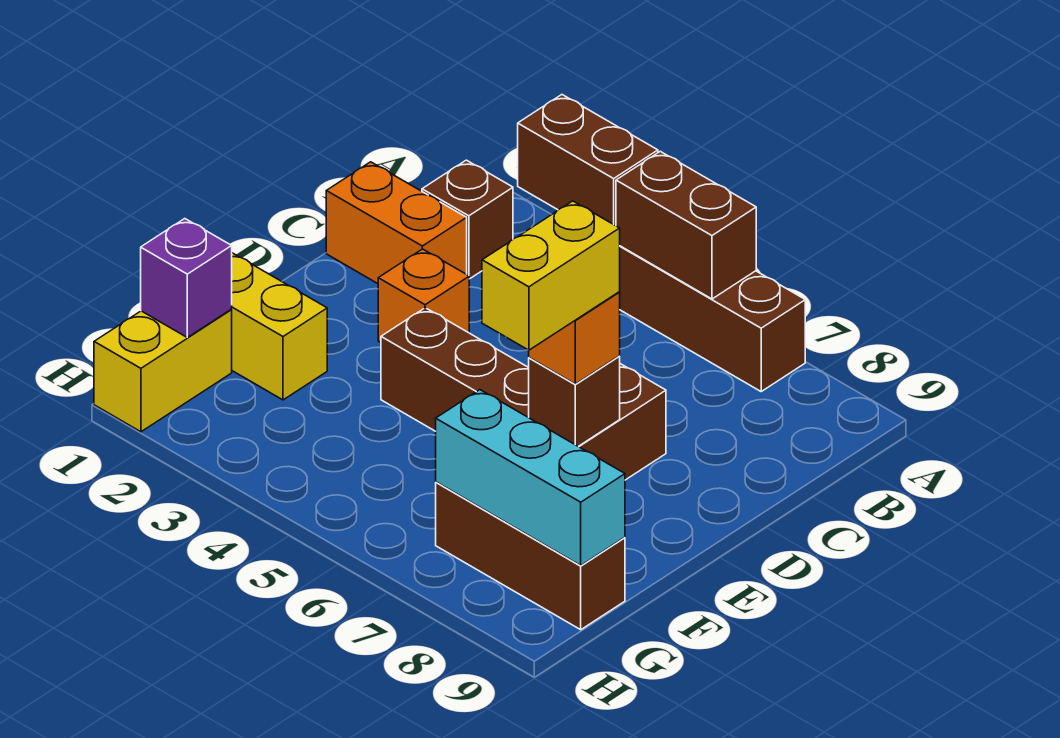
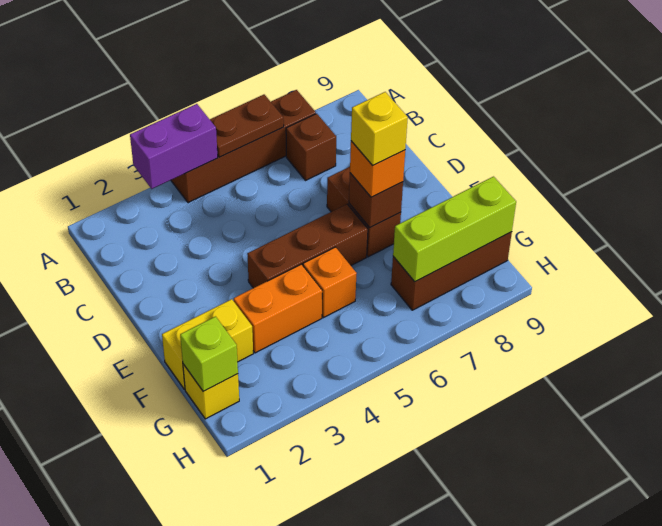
brown brick A3:A4 level 2 -> purple brick A3:A4 level 2
brown brick A5:A6 level 2 -> brown plate A5:A6 level 2
brown brick B2 level 1 -> brown brick B7 level 1
orange brick C1:C2 level 1 -> orange brick F3:F4 level 1
orange brick D3 level 1 -> orange brick F5 level 1
yellow brick E7:F7 level 4 -> yellow brick E7 level 4
yellow brick G1:H1 level 1 -> yellow brick G1 level 1
purple brick G1 level 2 -> lime brick G1 level 2
cyan brick G7:G9 level 2 -> lime brick G7:G9 level 2

